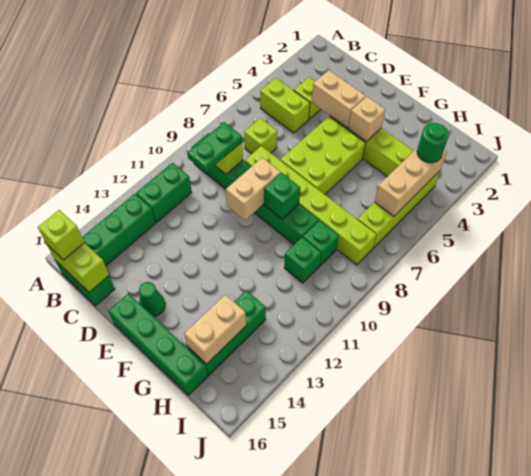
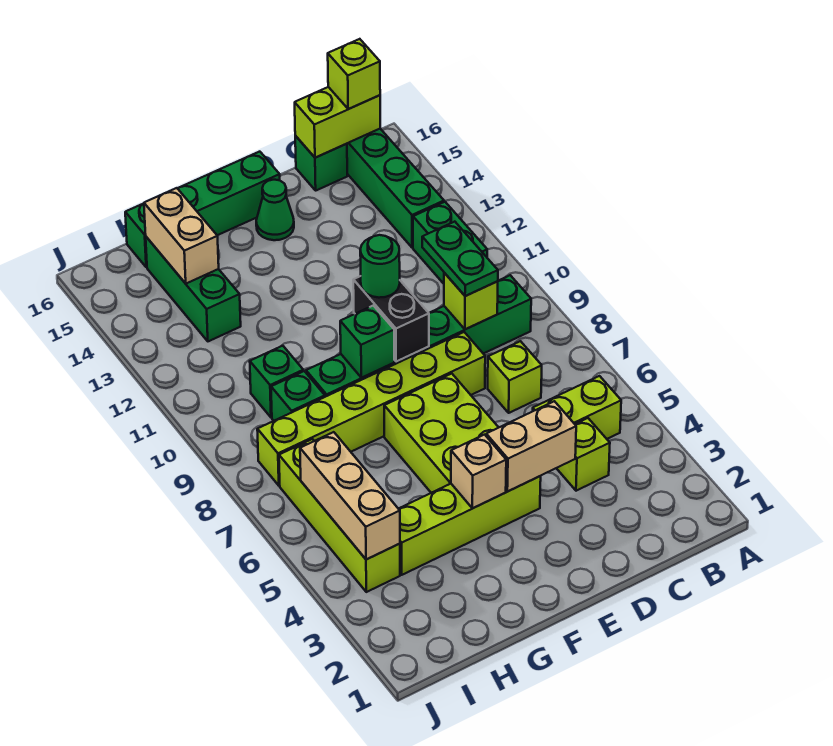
tan brick E9:E10 level 2 -> black brick E9:E10 level 2
green round brick I4 level 3 -> green round brick E10 level 3

